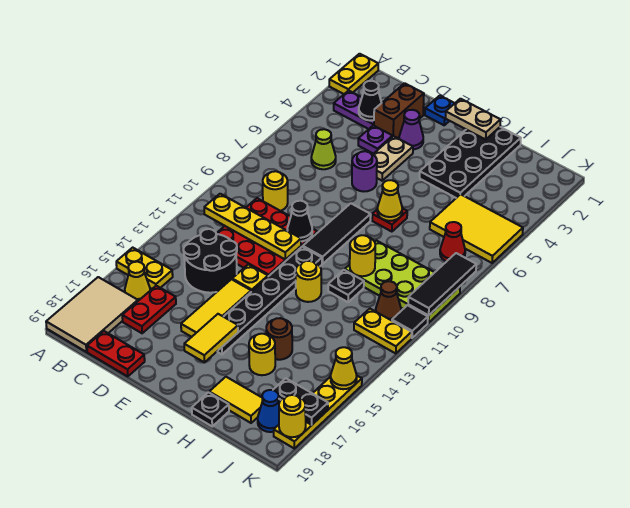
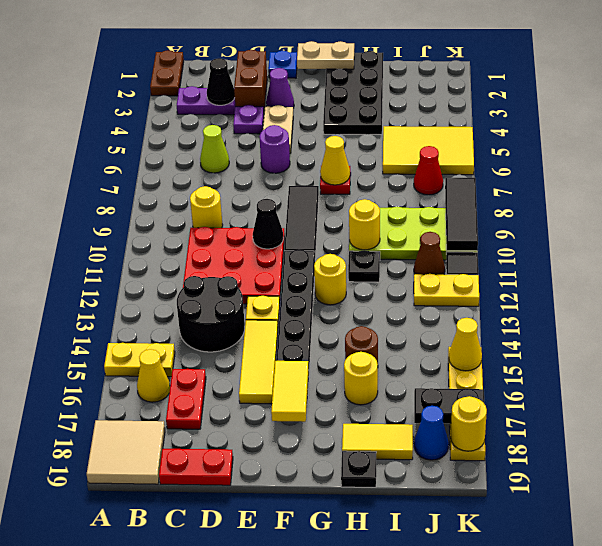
yellow plate A1:A2 level 1 -> brown plate A1:A2 level 1
tan tile A17:B19 level 1 -> tan tile A18:B19 level 1
yellow plate B11:E11 level 2 -> none

